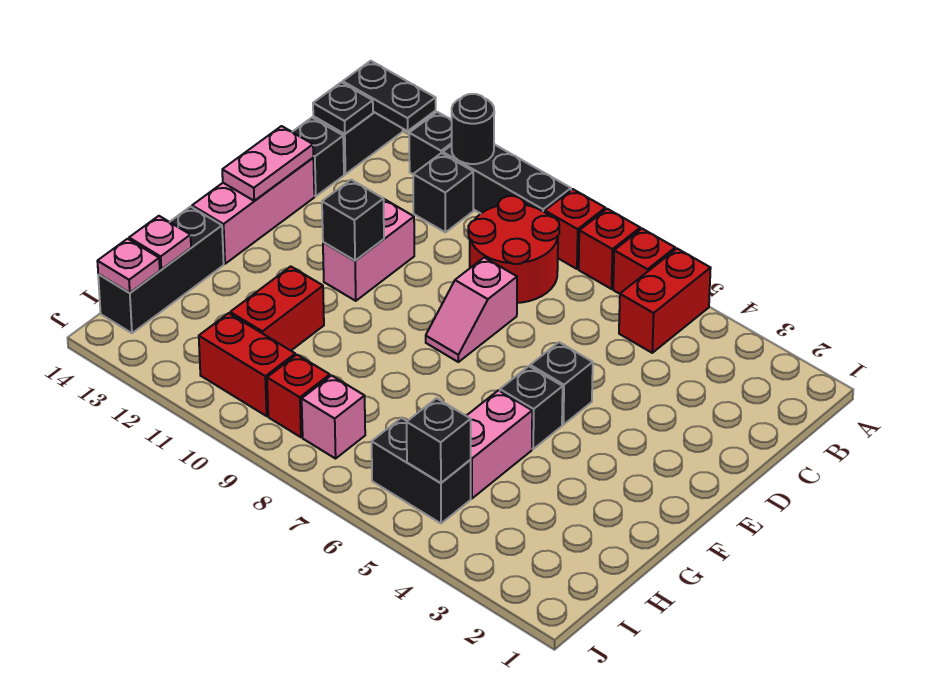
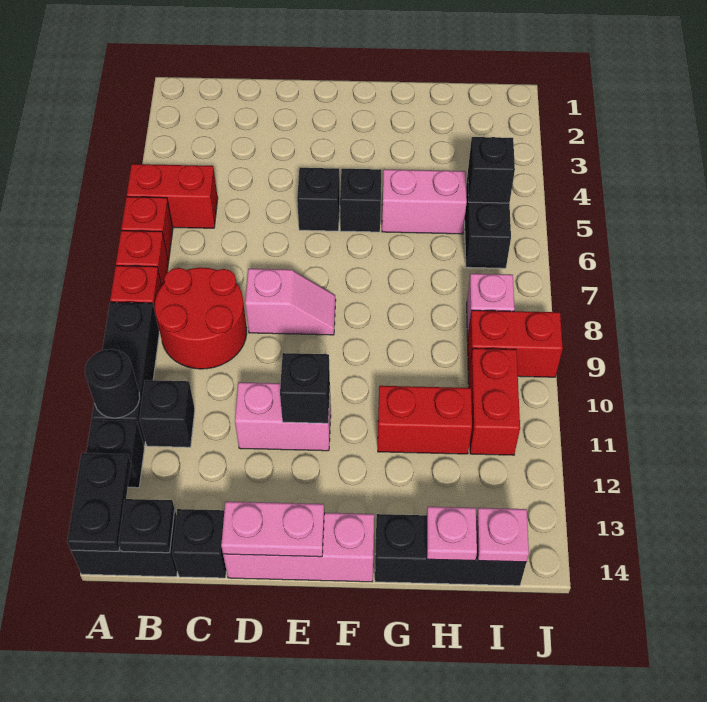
red brick I9 level 1 -> red brick I9:J9 level 1

